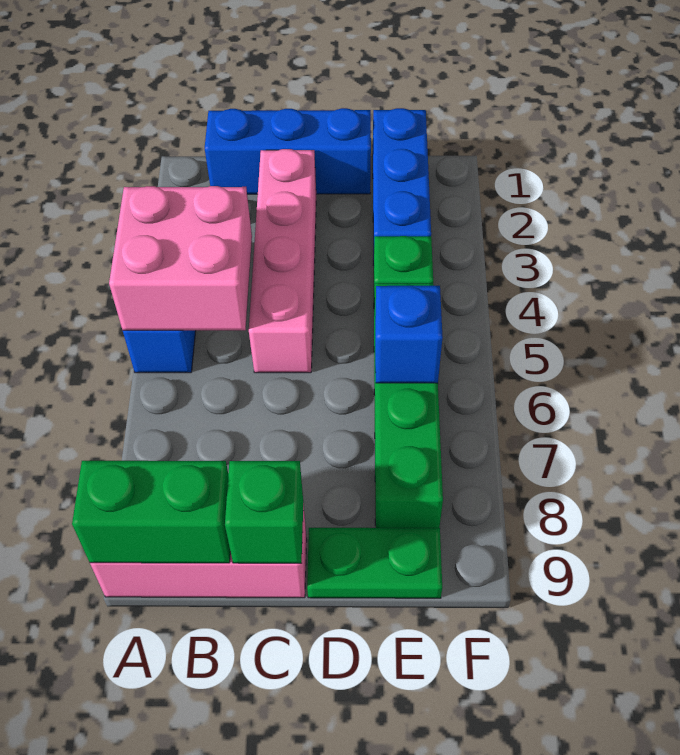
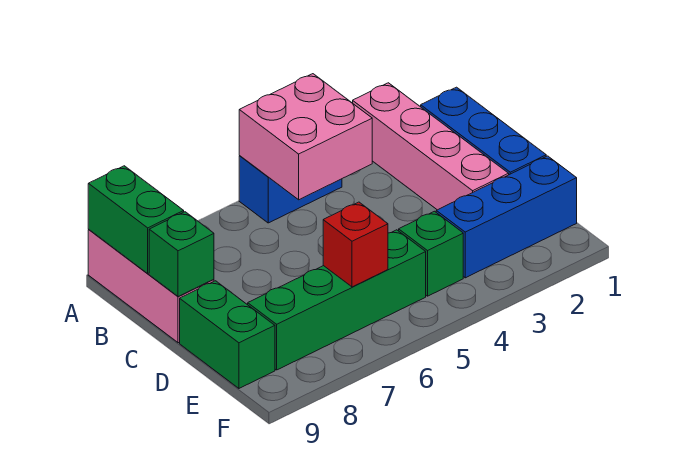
pink brick C2:C5 level 1 -> pink brick A2:D2 level 1
green plate D9:E9 level 1 -> green brick D9:E9 level 1
blue brick E6 level 2 -> red brick E6 level 2

